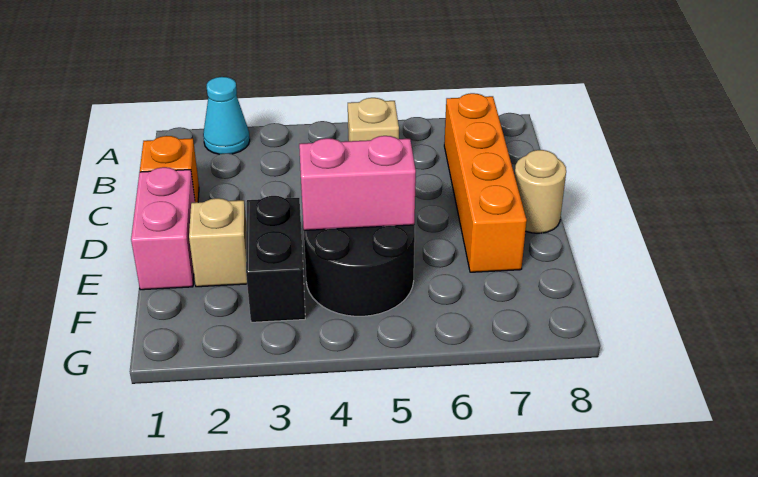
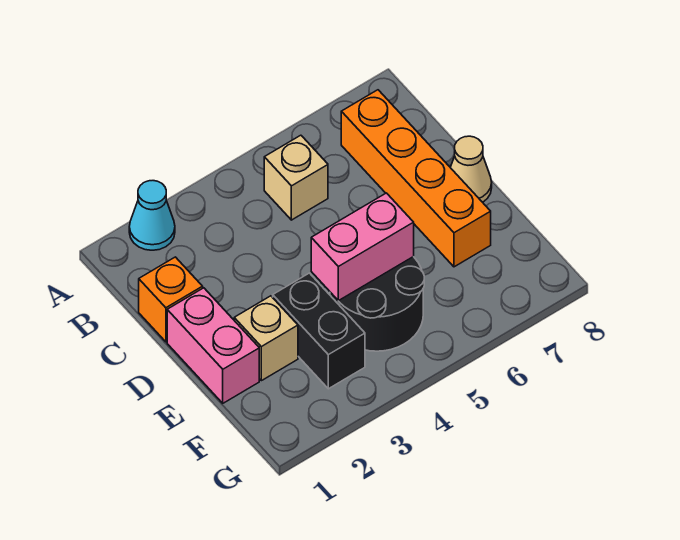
tan round brick D8 level 1 -> tan cone D8 level 1

